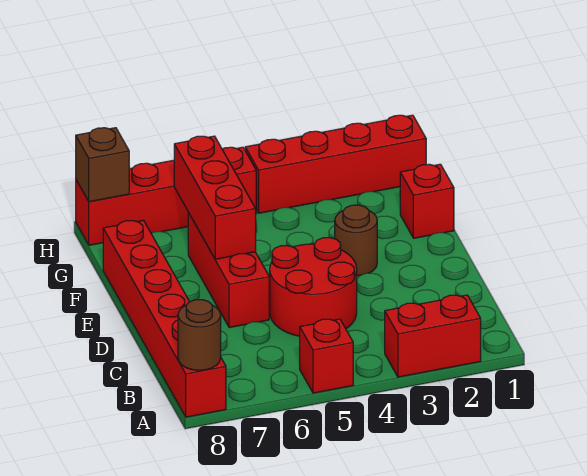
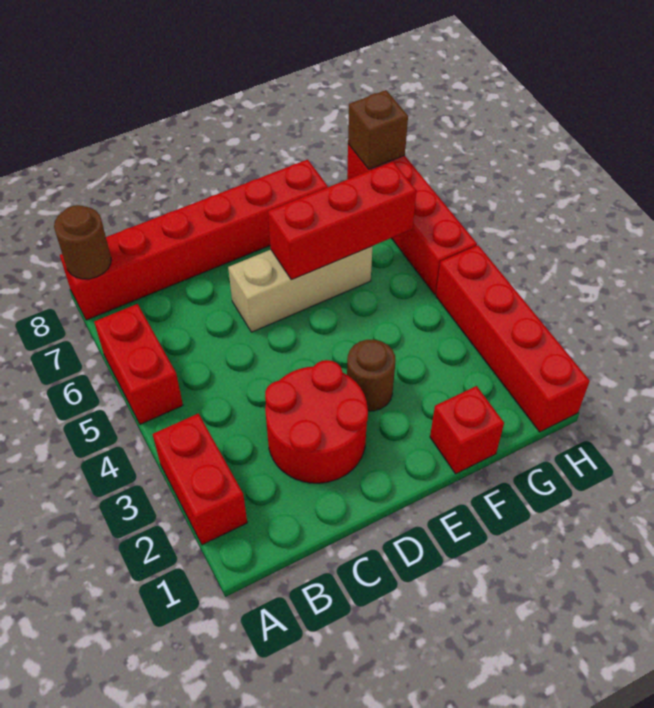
red brick A5 level 1 -> red brick A5:A6 level 1
red round brick C4:D5 level 1 -> red round brick C2:D3 level 1
red brick D6:F6 level 1 -> tan brick D6:F6 level 1

